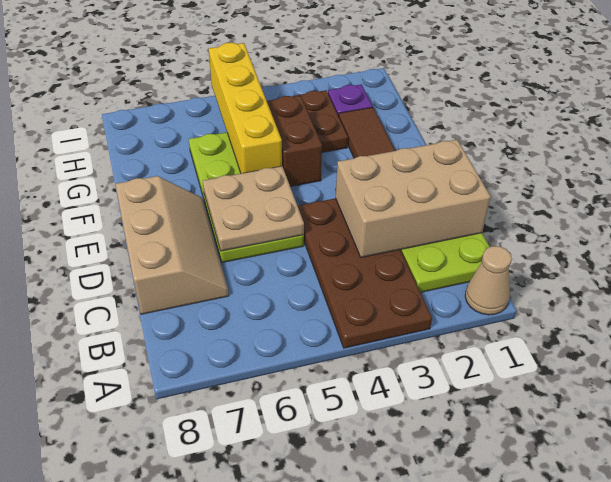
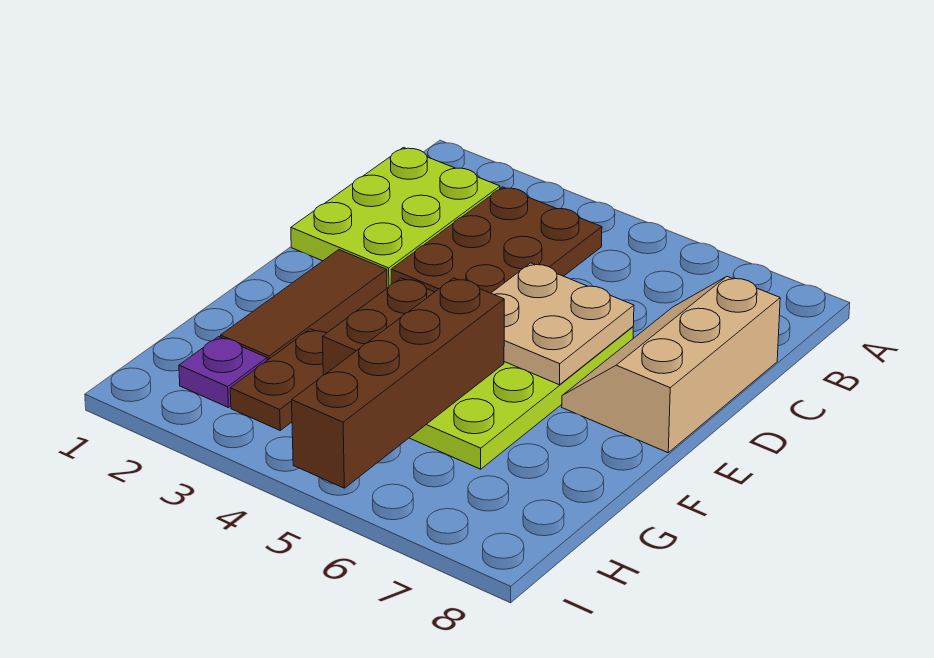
tan cone A1 level 1 -> none
brown plate A3:D4 level 1 -> brown plate B3:D4 level 1
tan brick C1:D3 level 2 -> none
yellow brick F5:I5 level 2 -> brown brick F5:I5 level 2

